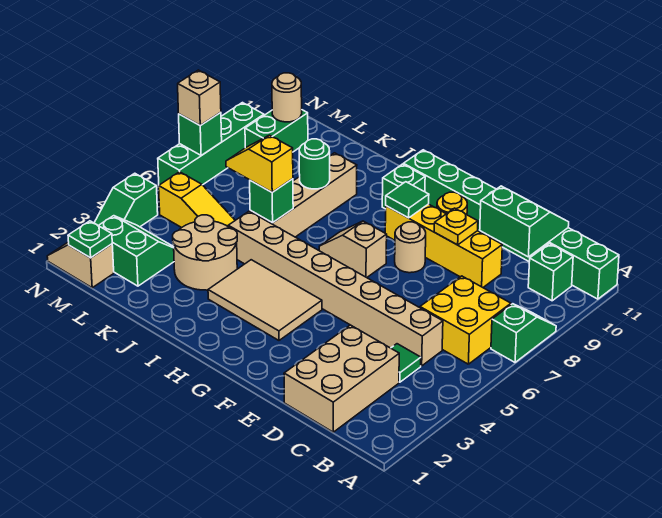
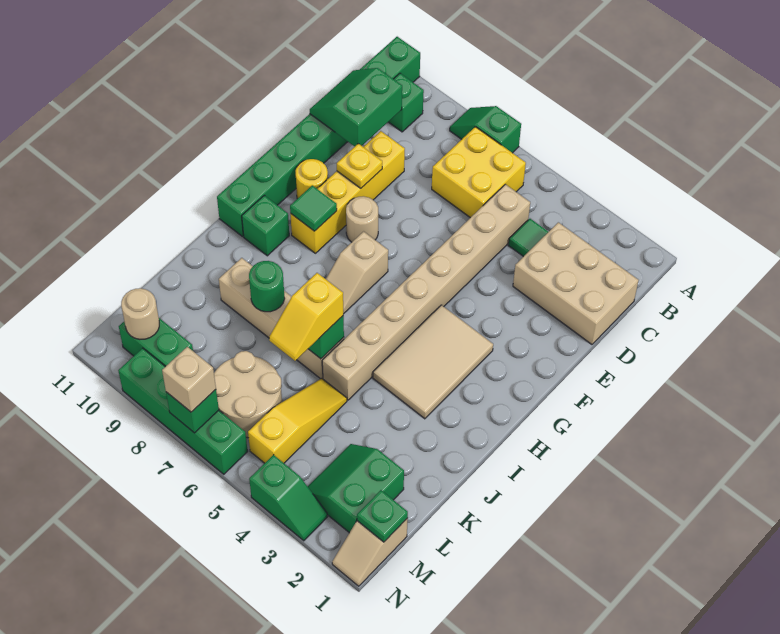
tan round brick J3:K4 level 1 -> tan round brick L6:M7 level 1

